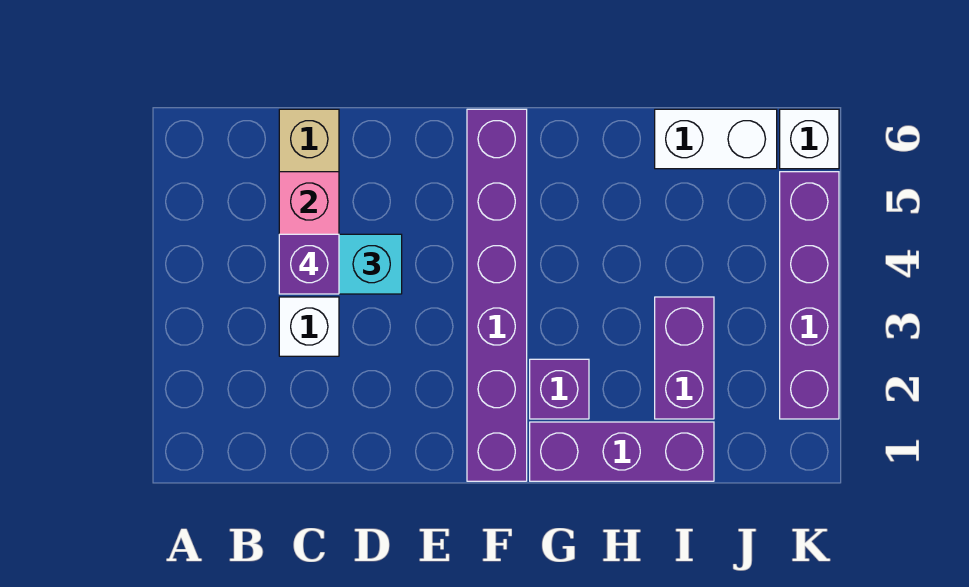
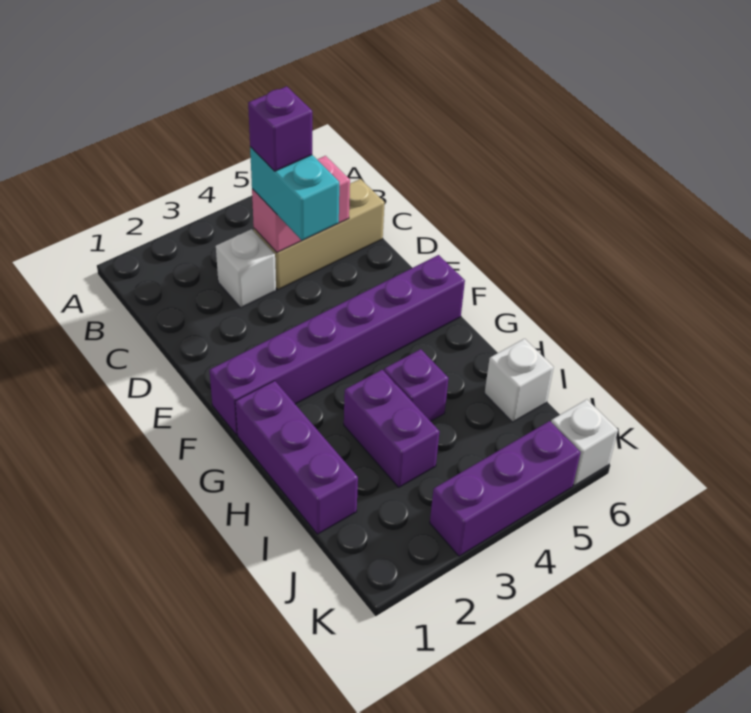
purple brick G2 level 1 -> purple brick H4 level 1
purple brick I2:I3 level 1 -> purple brick H3:I3 level 1
white brick I6:J6 level 1 -> white brick I6 level 1
purple brick K2:K5 level 1 -> purple brick K3:K5 level 1

